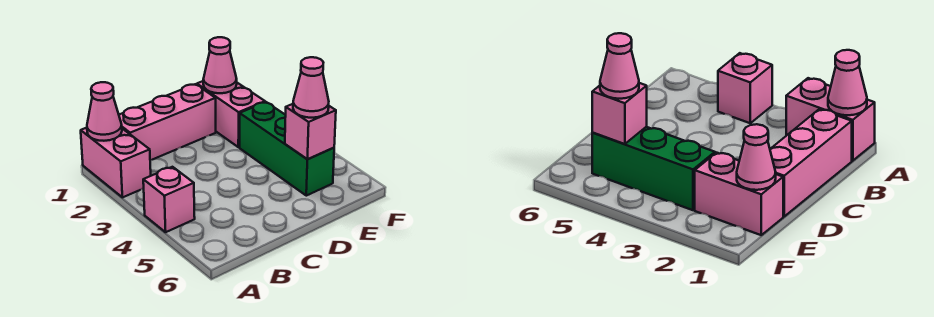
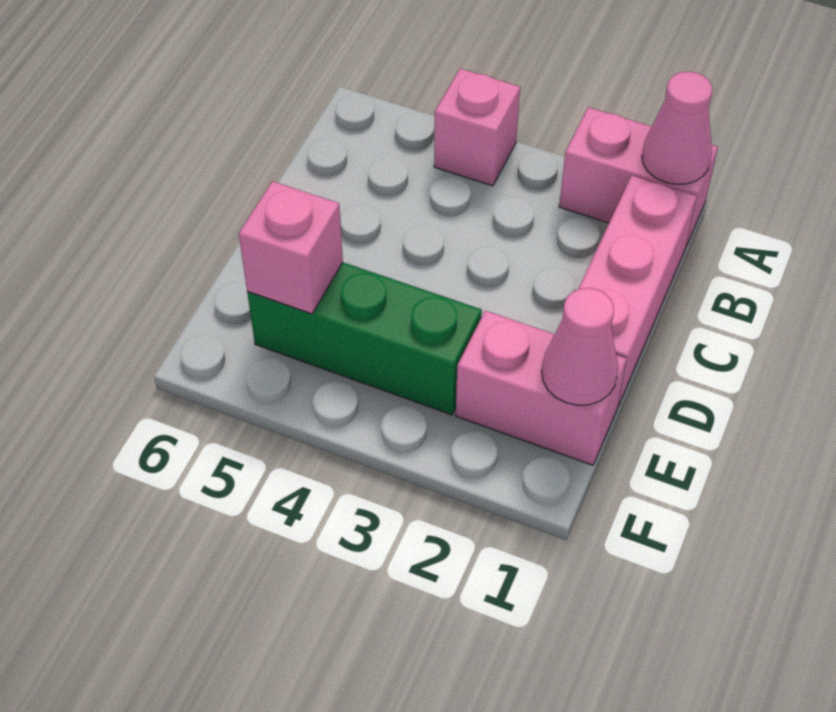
pink cone E5 level 3 -> none

